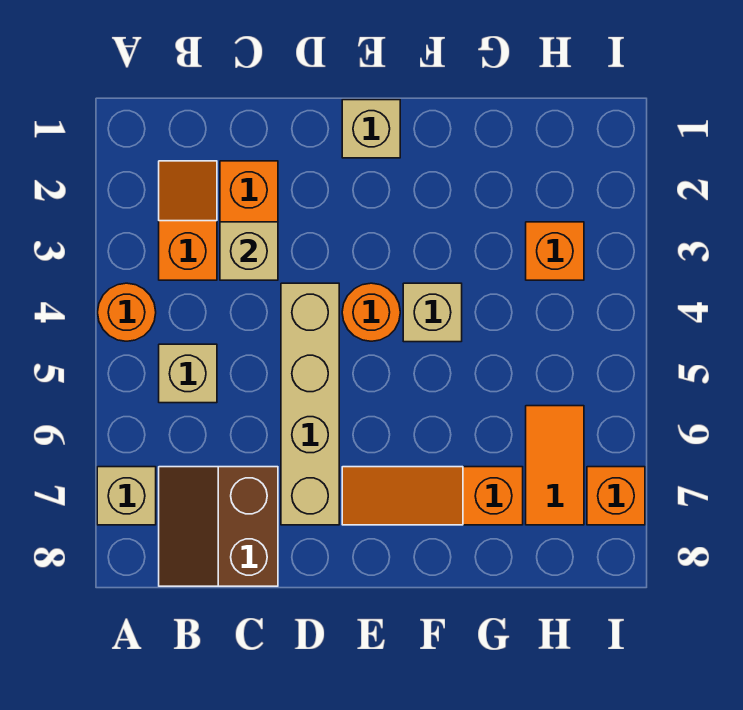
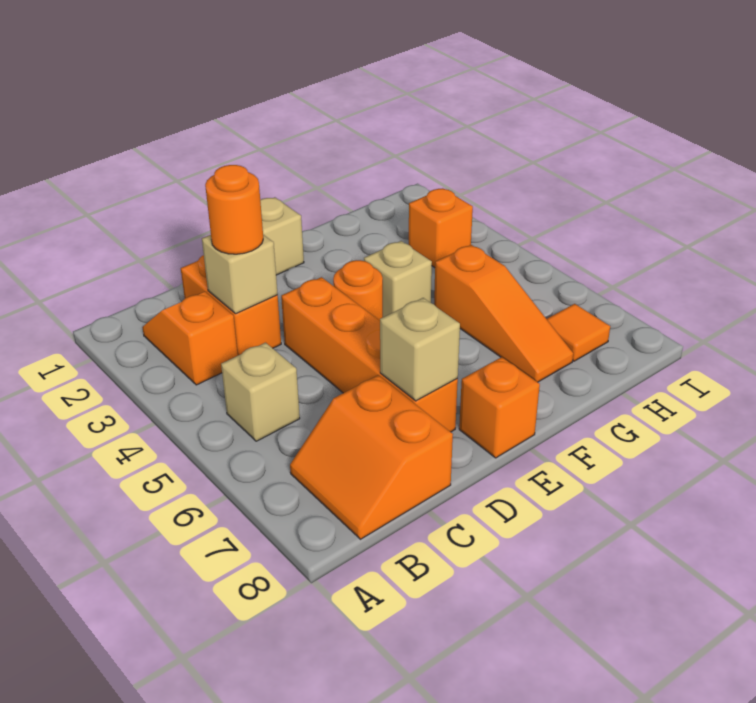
orange round brick A4 level 1 -> orange round brick C3 level 3
tan brick A7 level 1 -> tan brick D7 level 2
brown slope B7:C8 level 1 top C -> orange slope B7:C8 level 1 top C
tan brick D4:D7 level 1 -> orange brick D4:D7 level 1
orange slope E7:G7 level 1 top G -> orange slope G5:G7 level 1 top 5
orange tile H6:H7 level 1 -> orange tile H7 level 1
orange brick I7 level 1 -> orange brick E8 level 1

